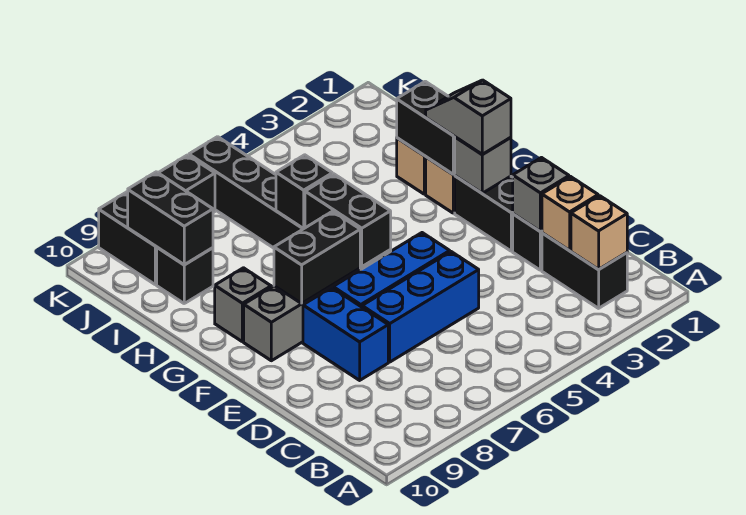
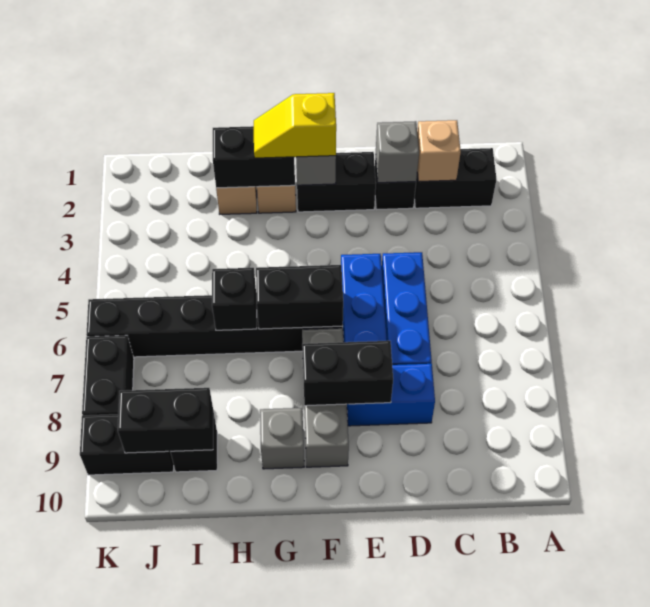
tan brick B2 level 2 -> none
grey slope F2:G2 level 3 top F -> yellow slope F2:G2 level 3 top F
black brick F7:F8 level 2 -> black brick E8:F8 level 2

